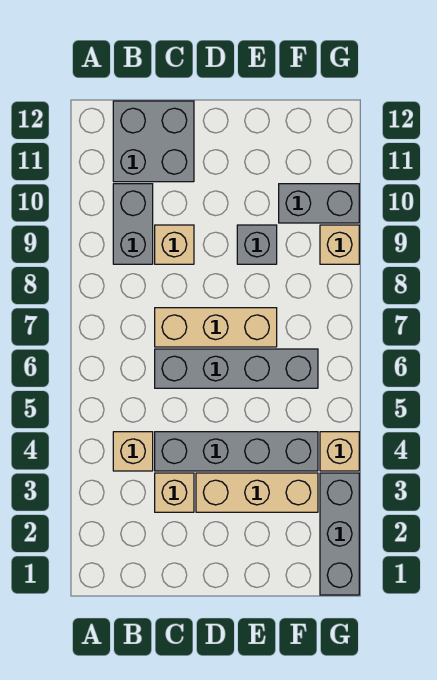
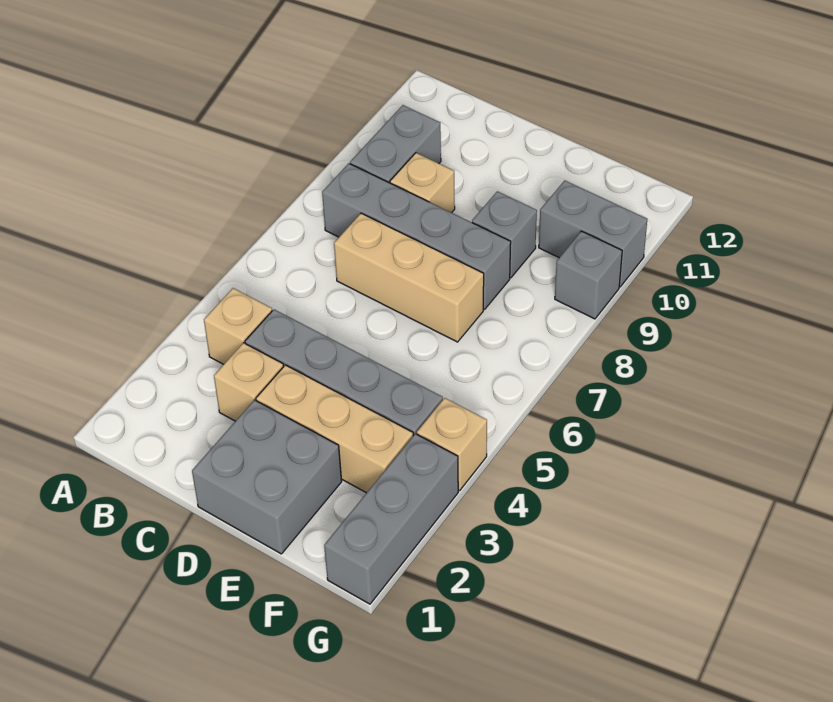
grey brick B11:C12 level 1 -> grey brick D1:E2 level 1
grey brick C6:F6 level 1 -> grey brick B8:E8 level 1
tan brick G9 level 1 -> grey brick G9 level 1

